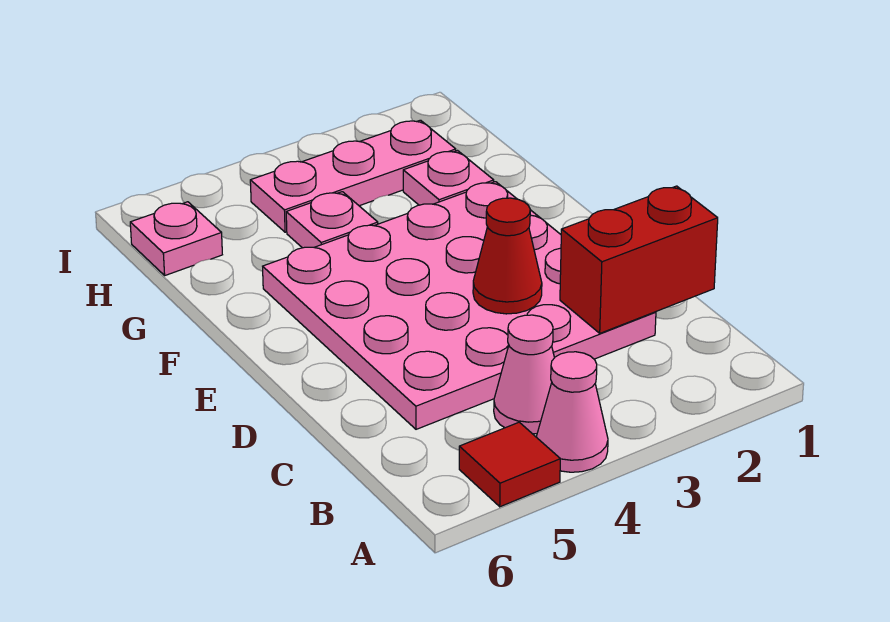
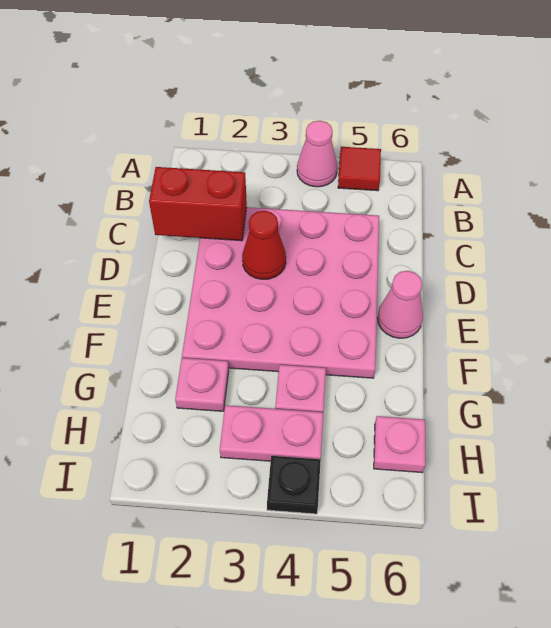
pink cone B4 level 1 -> pink cone E6 level 1
pink plate H2:H4 level 1 -> pink plate H3:H4 level 1
none -> black plate I4 level 1

